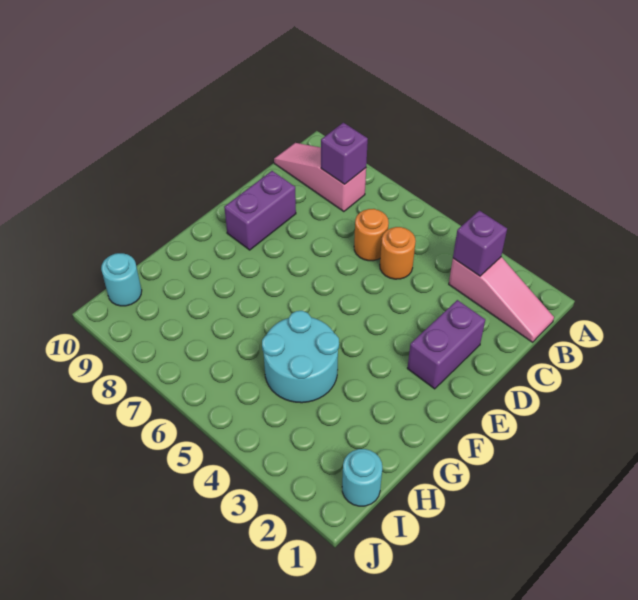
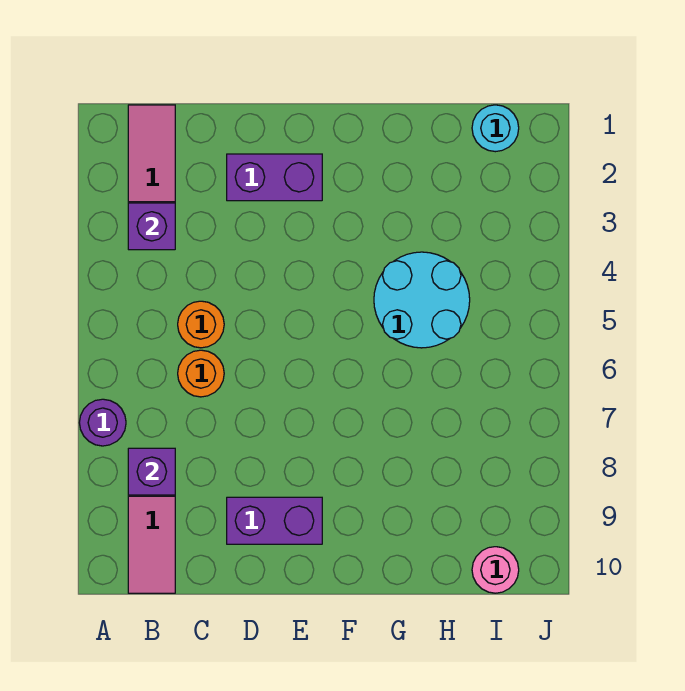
none -> purple round brick A7 level 1
cyan round brick I10 level 1 -> pink round brick I10 level 1

